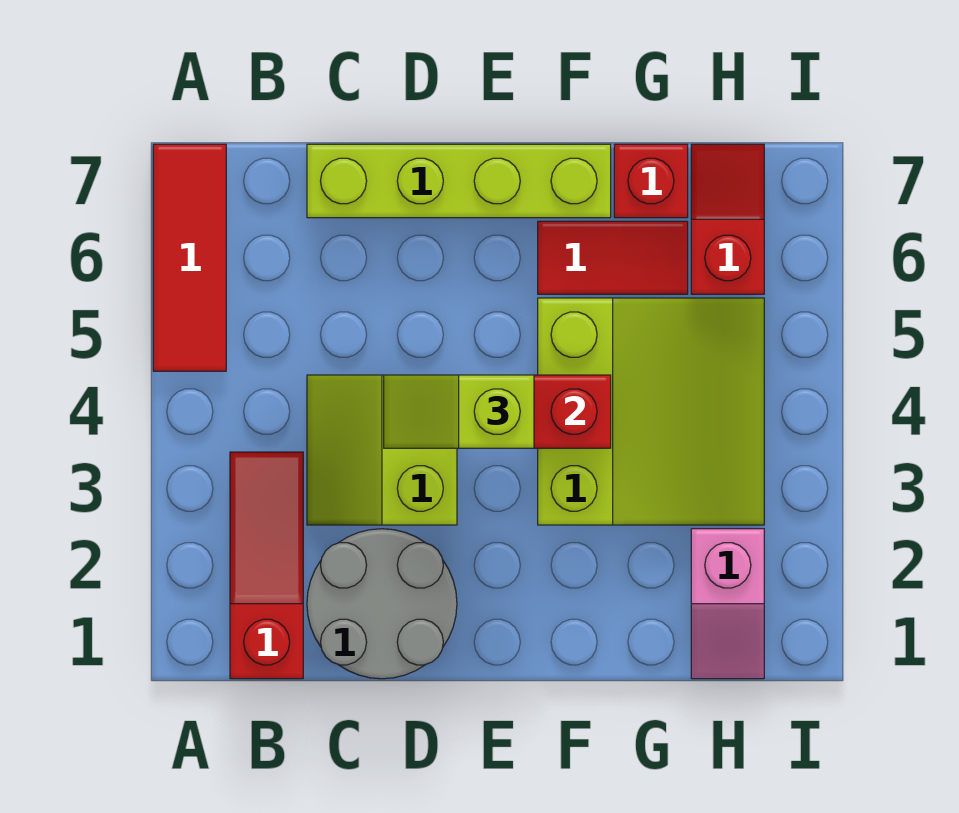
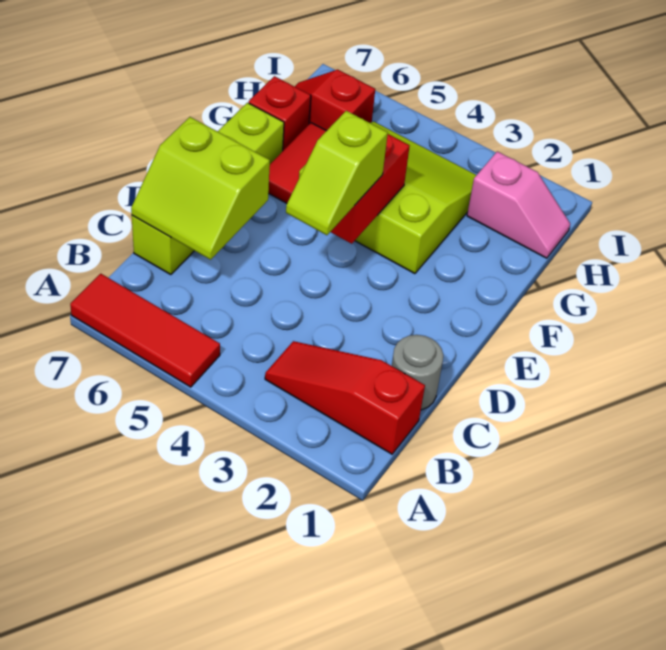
grey round brick C1:D2 level 1 -> grey round brick C1 level 1
lime slope C3:D4 level 1 top D -> lime slope C6:D7 level 2 top D

